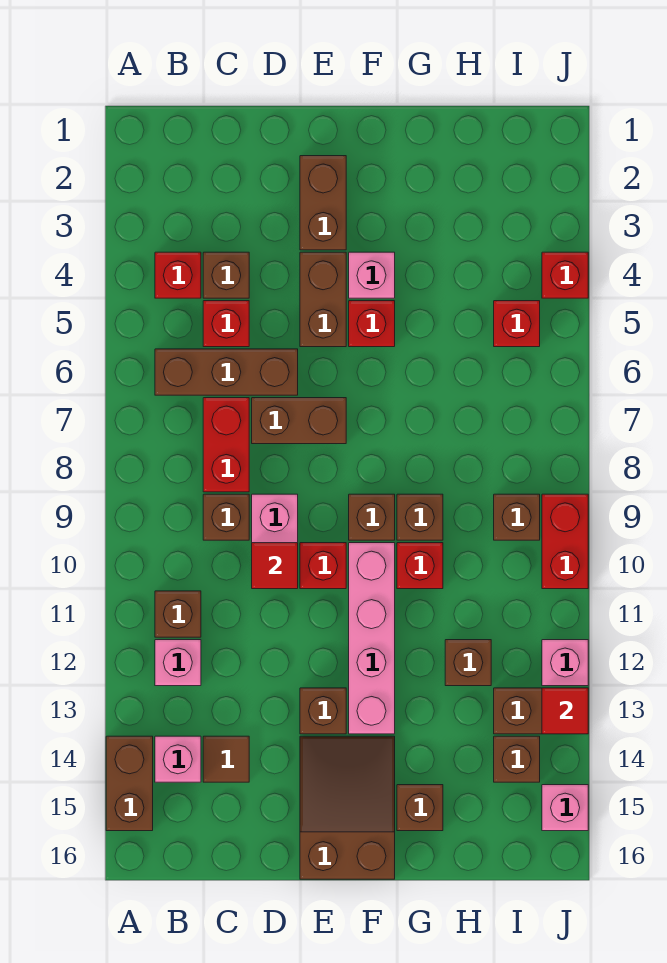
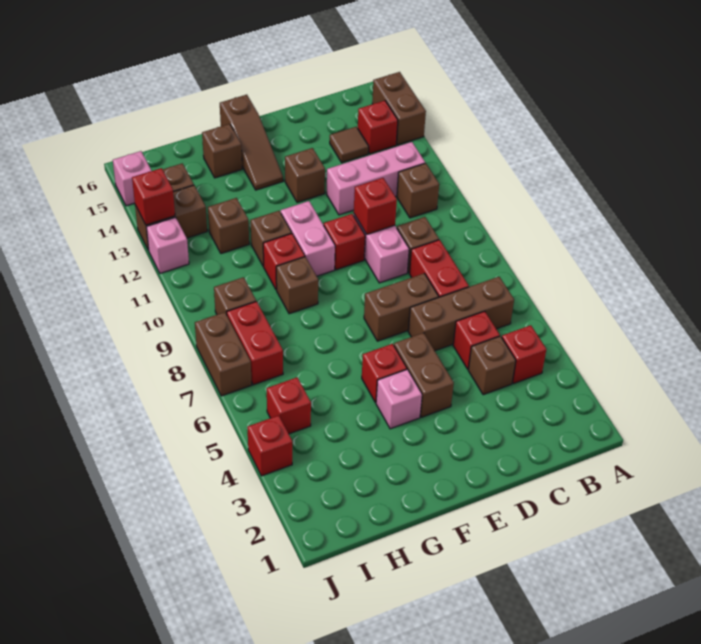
pink brick B12 level 1 -> pink brick B12:D12 level 1
pink brick B14 level 1 -> red brick B14 level 1
red tile D10 level 2 -> red brick D10 level 2
brown brick E2:E3 level 1 -> brown brick J7:J8 level 1
brown slope E14:F16 level 1 top 16 -> brown slope F14:F16 level 1 top 16
brown brick F9 level 1 -> brown brick G11 level 1
pink brick F10:F13 level 1 -> pink brick F10:F11 level 1
red brick J9:J10 level 1 -> red brick I7:I8 level 1
red tile J13 level 2 -> red brick J13 level 2

